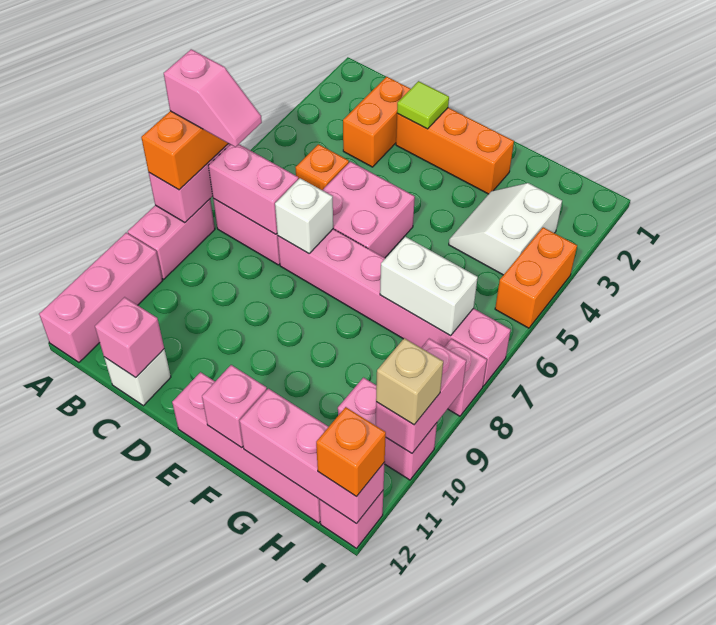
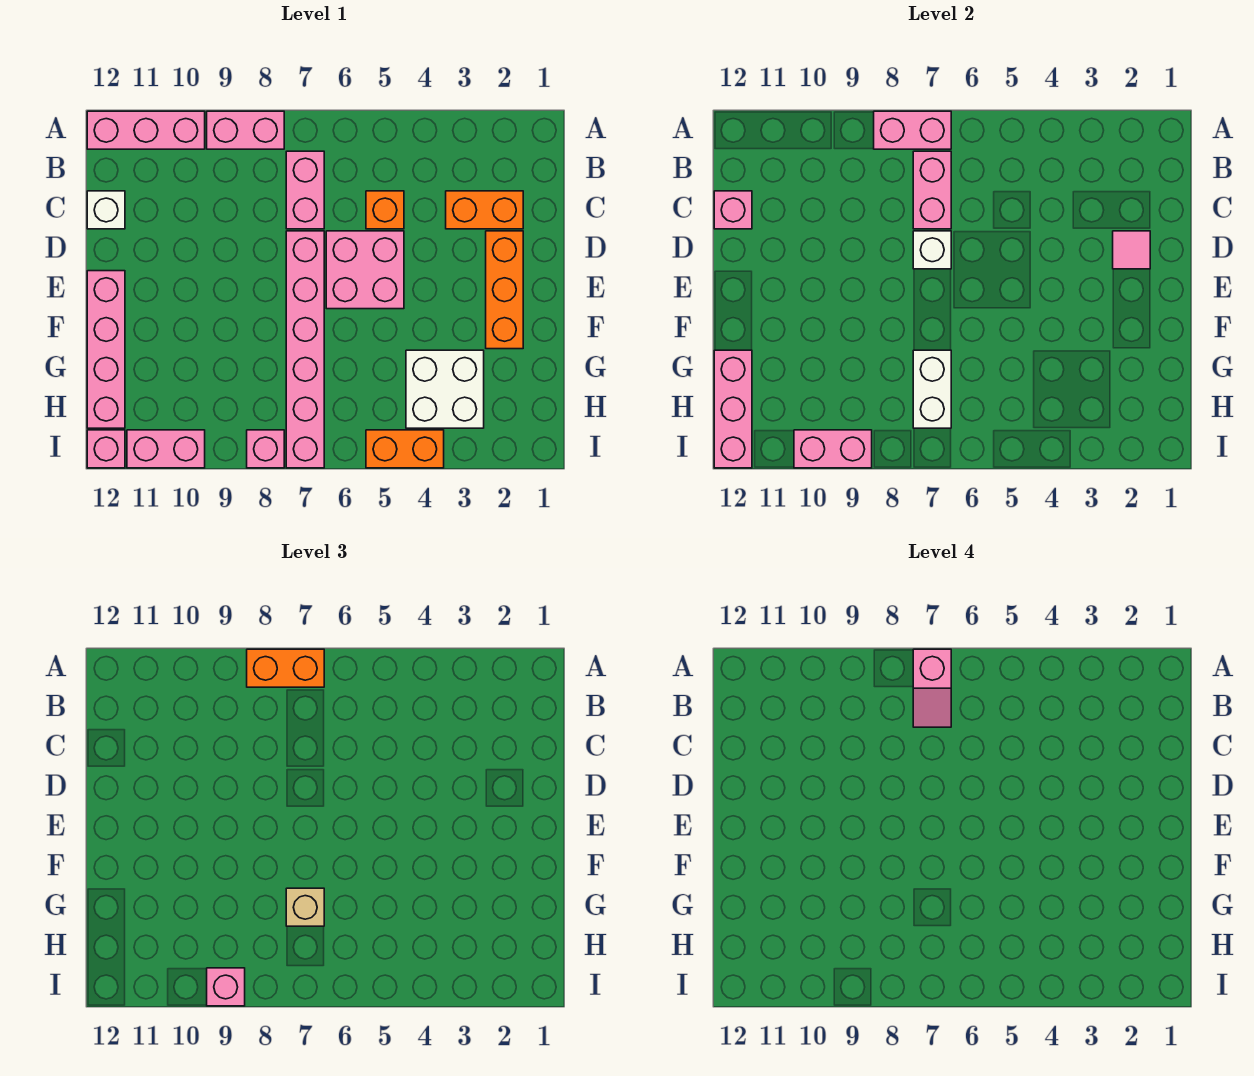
lime tile D2 level 2 -> pink tile D2 level 2
pink brick F12 level 2 -> pink brick I9 level 3
white slope G3:H4 level 1 top H -> white brick G3:H4 level 1
pink brick H10:I10 level 1 -> pink brick I10:I11 level 1
tan brick I10 level 3 -> tan brick G7 level 3
orange brick I12 level 3 -> none

